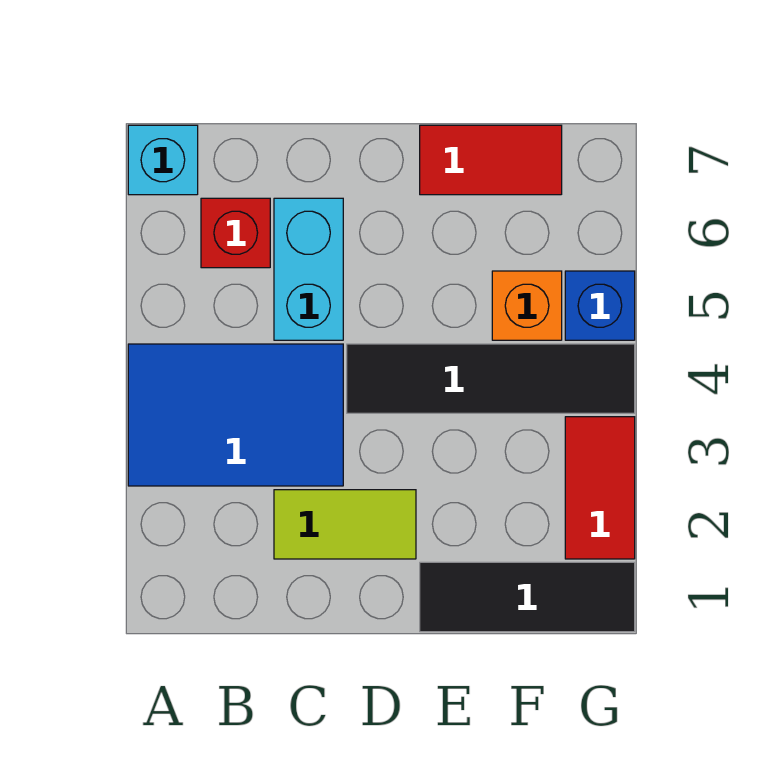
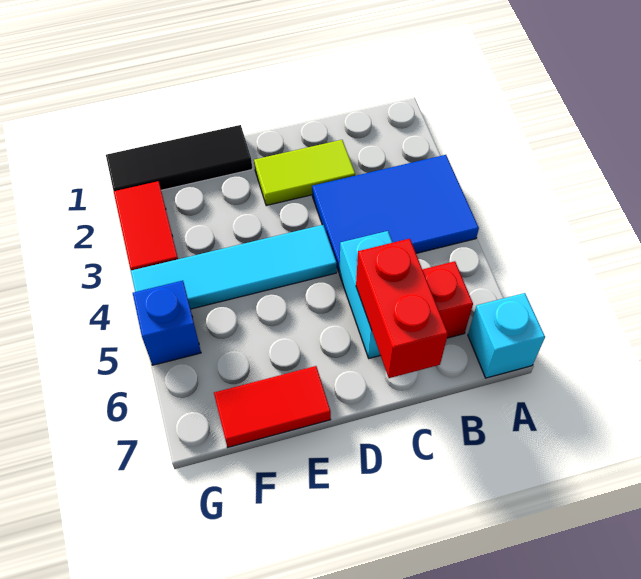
none -> red brick C6:C7 level 2
black tile D4:G4 level 1 -> cyan tile D4:G4 level 1
orange brick F5 level 1 -> none

